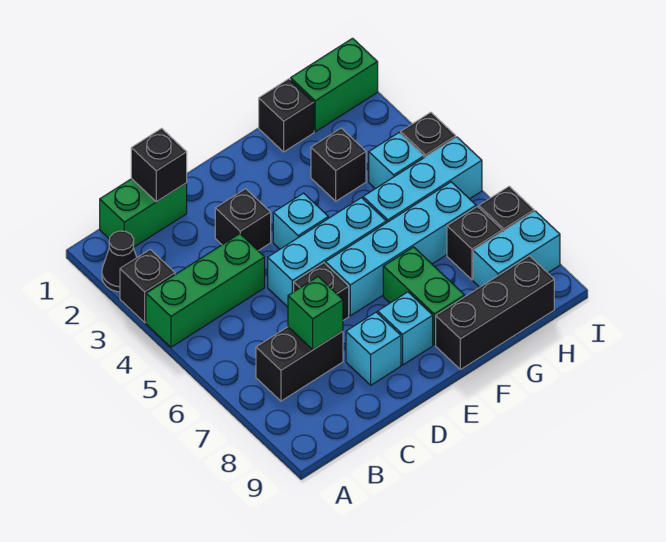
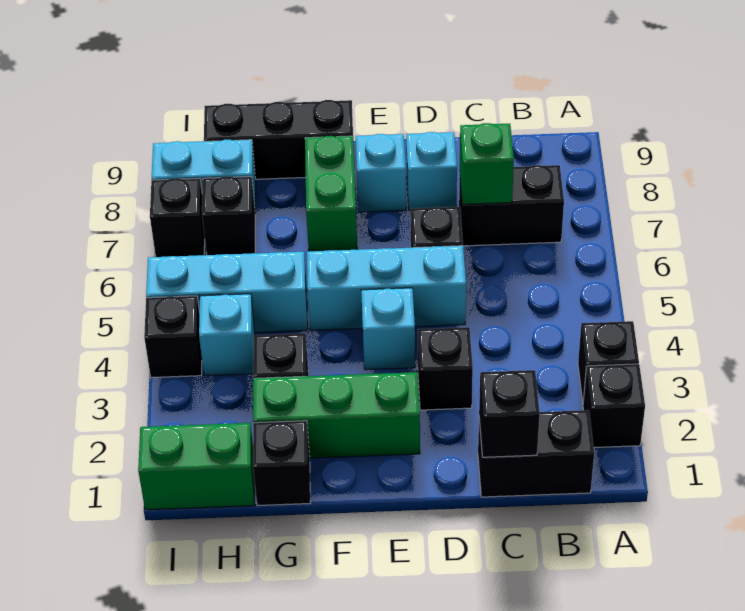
black cone A2 level 1 -> black brick A2 level 1
green brick A4:C4 level 1 -> green brick E2:G2 level 1
green brick B1:C1 level 1 -> black brick B1:C1 level 1
cyan brick E6:H6 level 1 -> none

